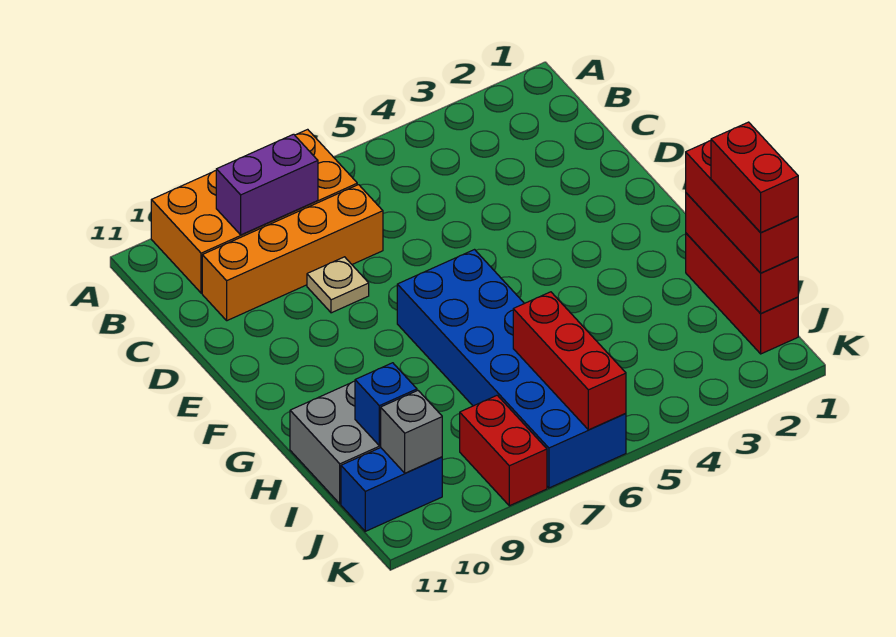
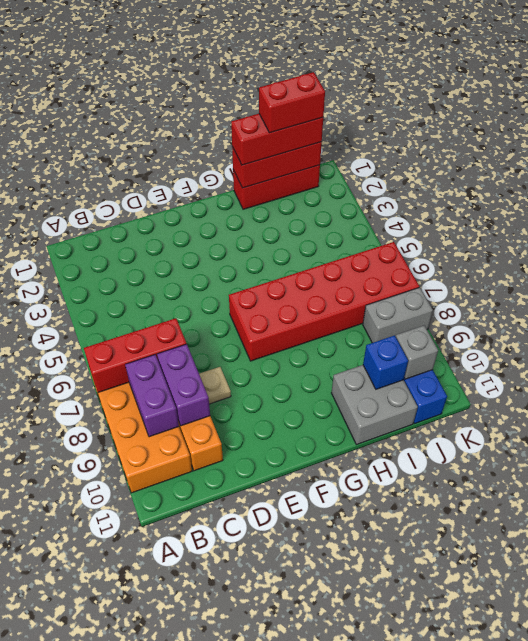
none -> purple brick C8:C9 level 2
blue brick F6:K7 level 1 -> red brick F6:K7 level 1
red brick I6:K6 level 2 -> red brick A7:C7 level 2
red brick J8:K8 level 1 -> grey brick J8:K8 level 1

